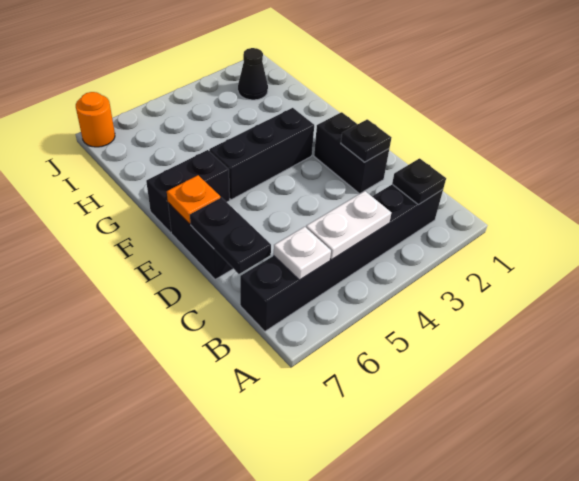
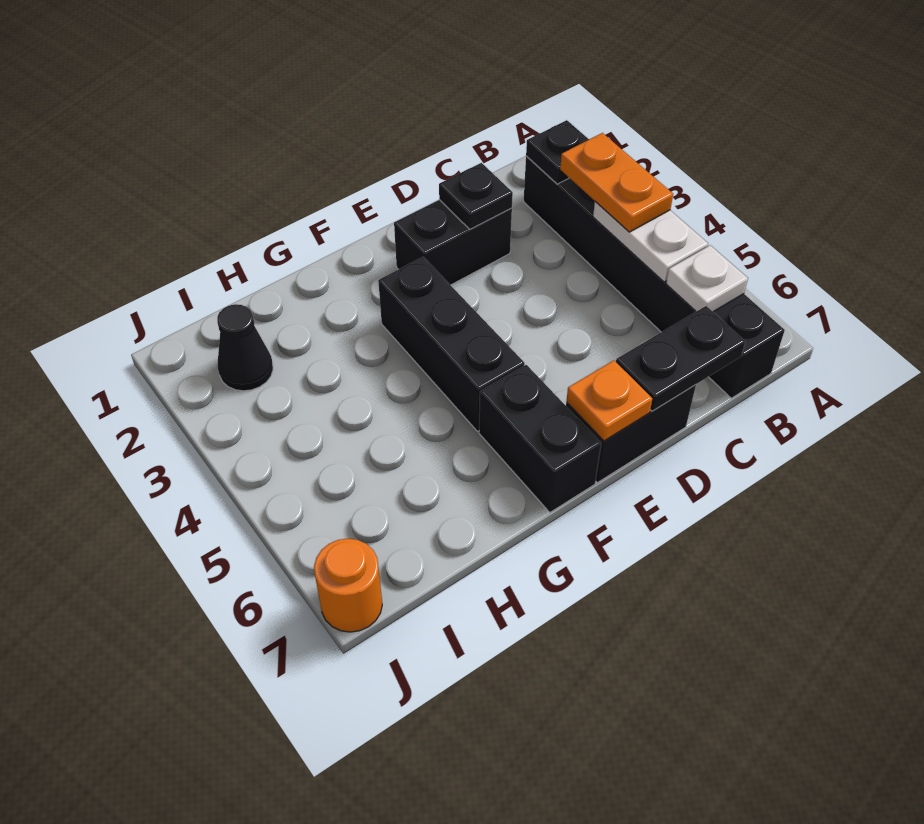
none -> orange plate B3:B4 level 3

